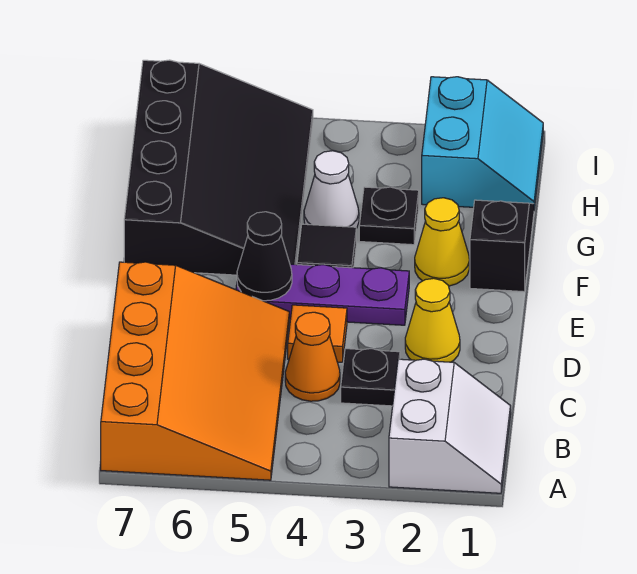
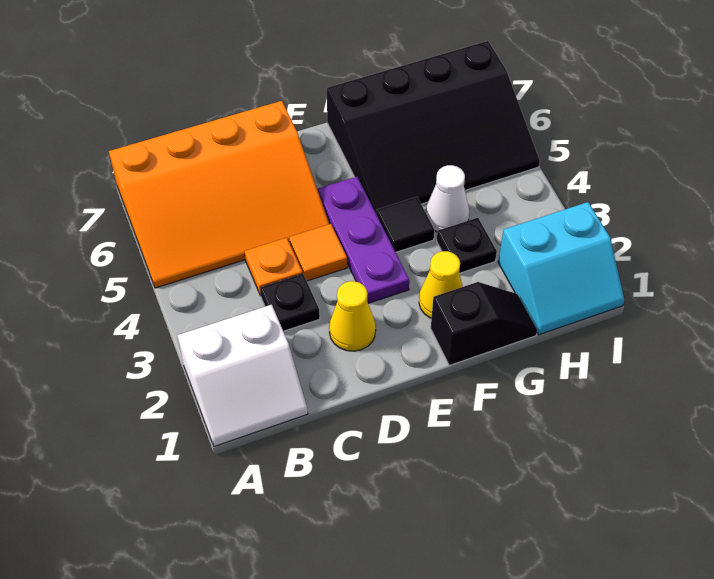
orange cone C4 level 1 -> orange plate C4 level 1
black cone E5 level 2 -> none

